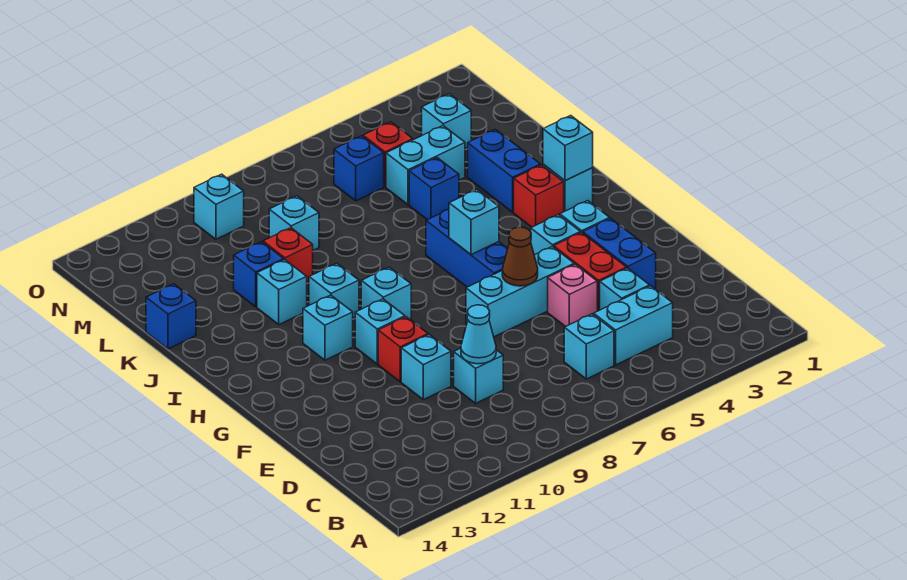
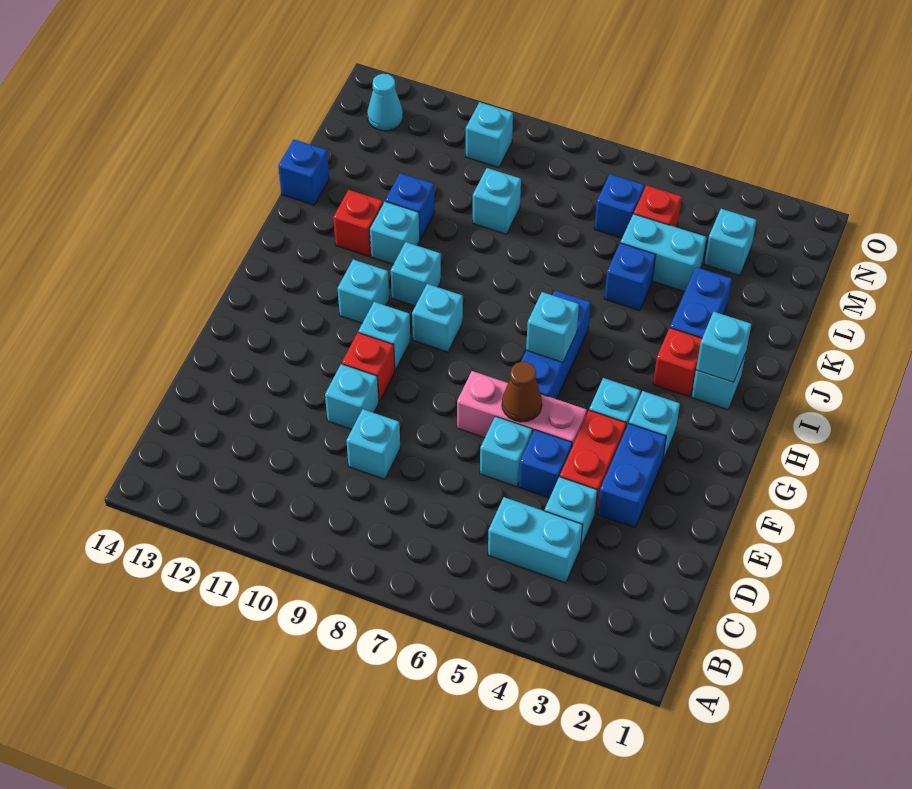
cyan brick C6 level 1 -> cyan brick E6 level 1
cyan cone D9 level 2 -> cyan cone N13 level 1
pink brick E5 level 1 -> blue brick E5 level 1
cyan brick F5:F7 level 1 -> pink brick F5:F7 level 1
red brick K10 level 1 -> red brick J12 level 1

